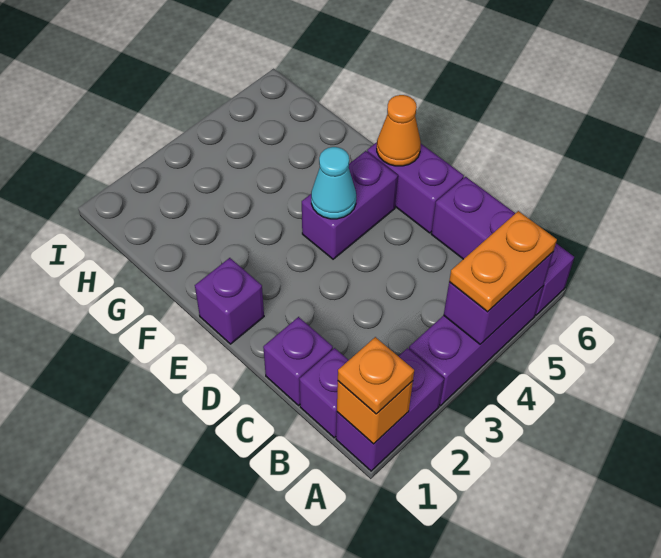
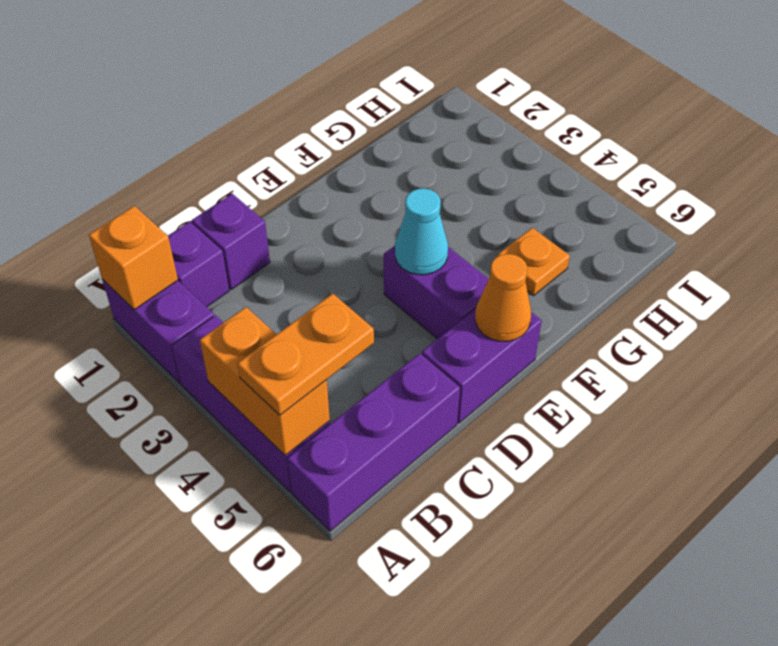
orange plate A1 level 3 -> orange plate G5 level 1
purple brick A4:A5 level 2 -> orange brick A4:A5 level 2
orange plate A4:A5 level 3 -> orange plate A5:B5 level 3
purple brick E1 level 1 -> none

